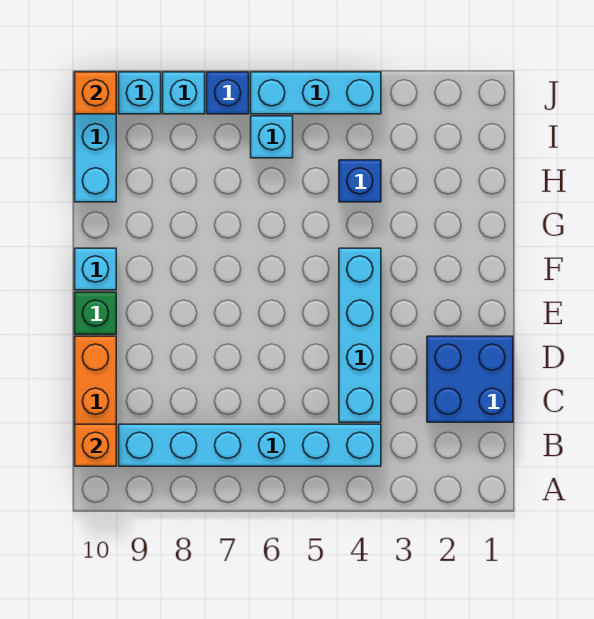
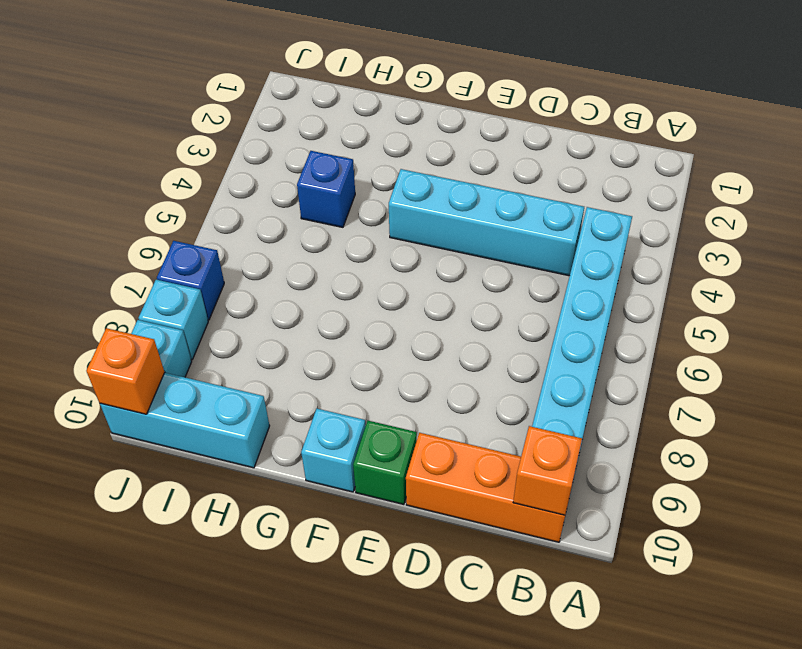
blue brick C1:D2 level 1 -> none
cyan brick I6 level 1 -> none
cyan brick J4:J6 level 1 -> none

